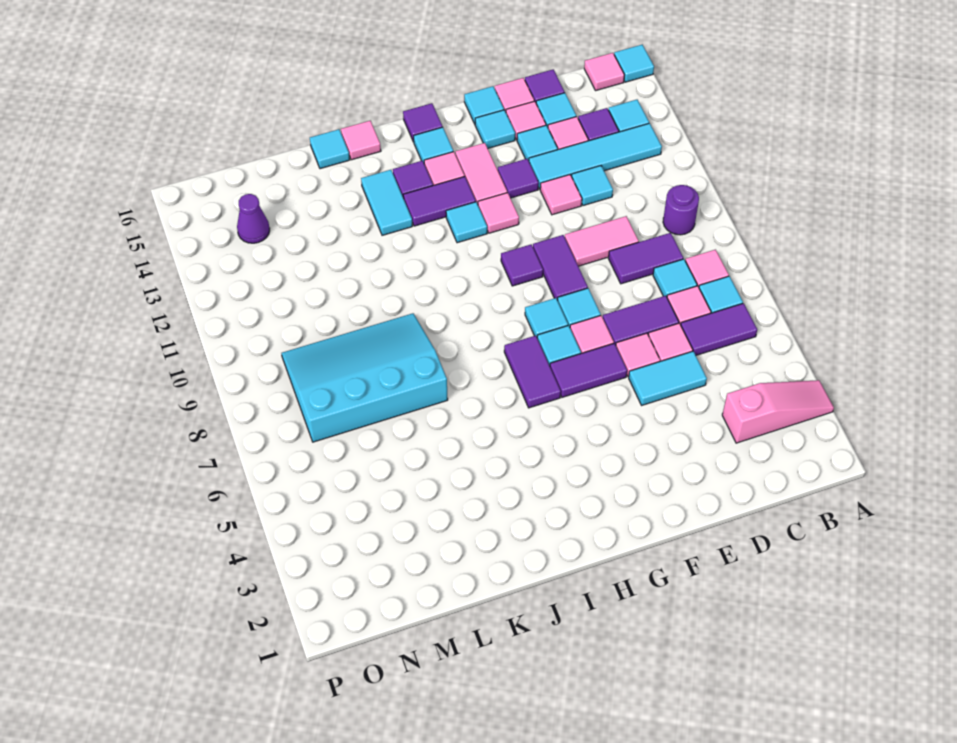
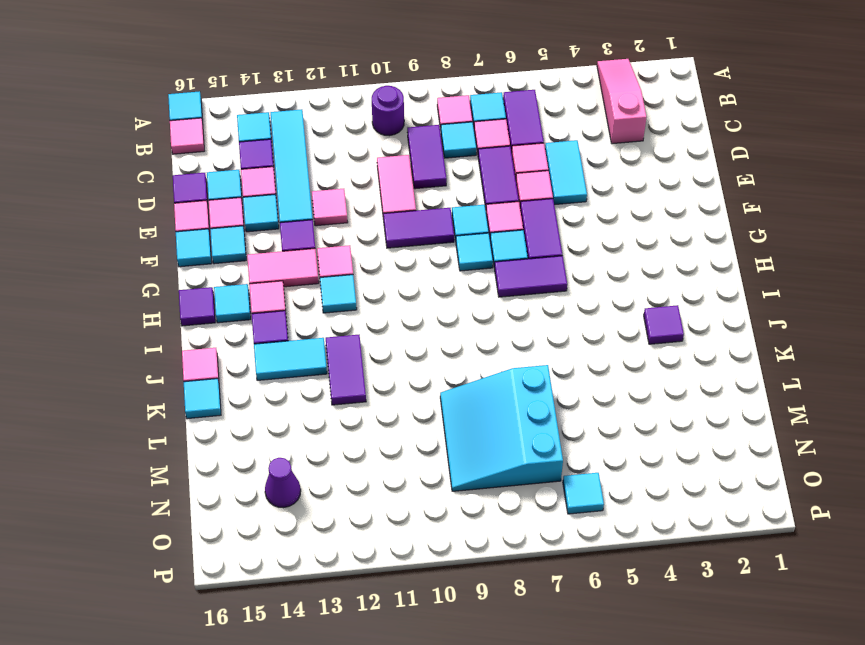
cyan tile D12 level 1 -> cyan tile O6 level 1
purple tile G10 level 1 -> purple tile J3 level 1
purple tile H13:I13 level 1 -> purple tile J12:K12 level 1
cyan slope K7:N9 level 1 top 7 -> cyan slope L7:N9 level 1 top 7

